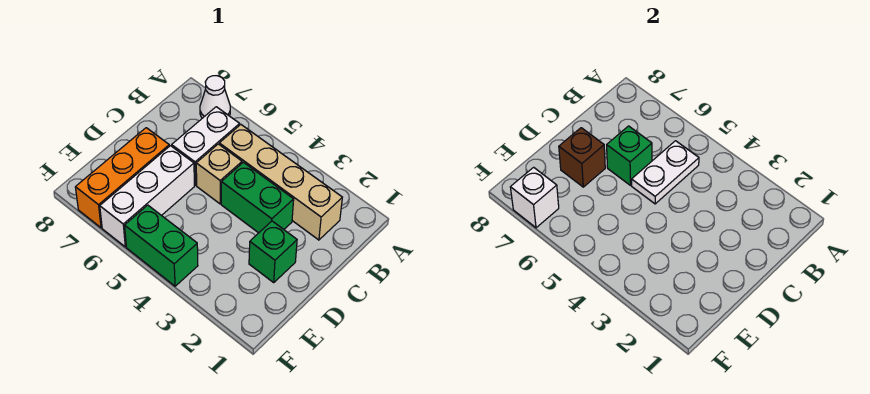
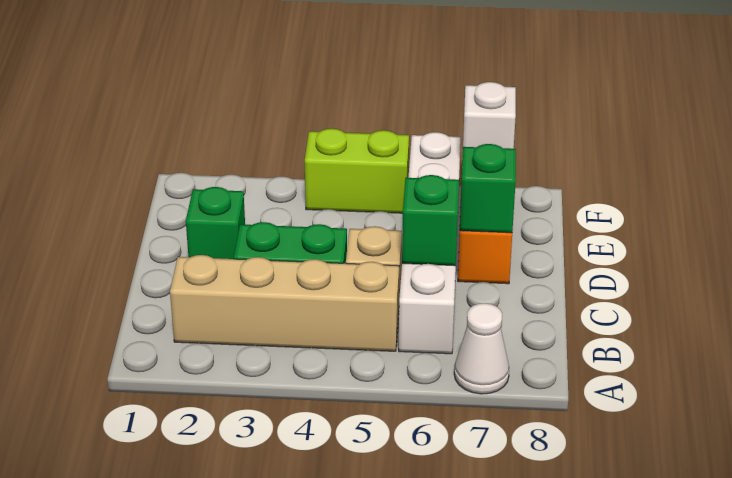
white plate B5:C5 level 2 -> none
brown brick D7 level 2 -> green brick D7 level 2
green brick F4:F5 level 1 -> lime brick F4:F5 level 1

